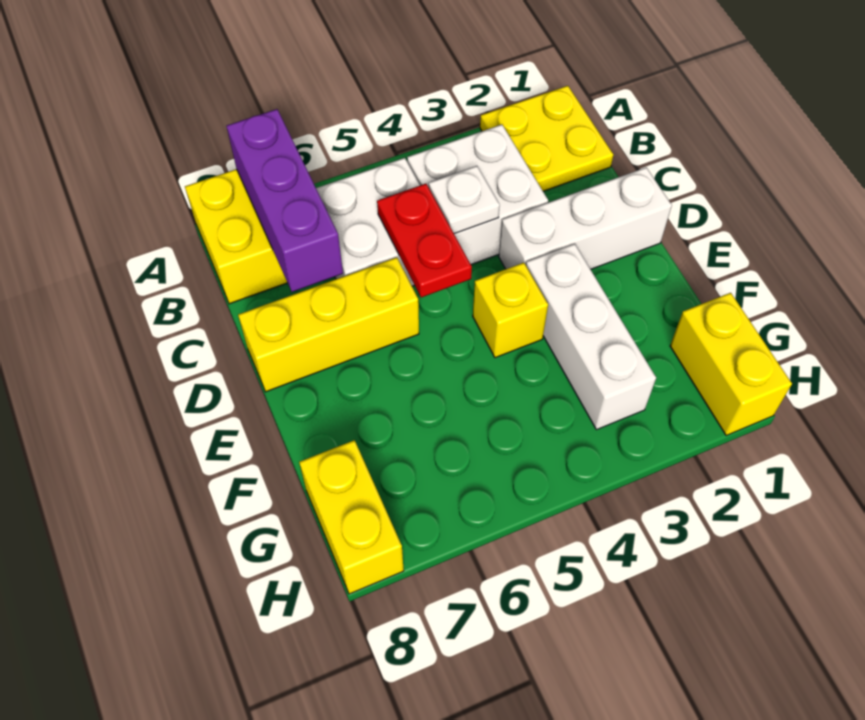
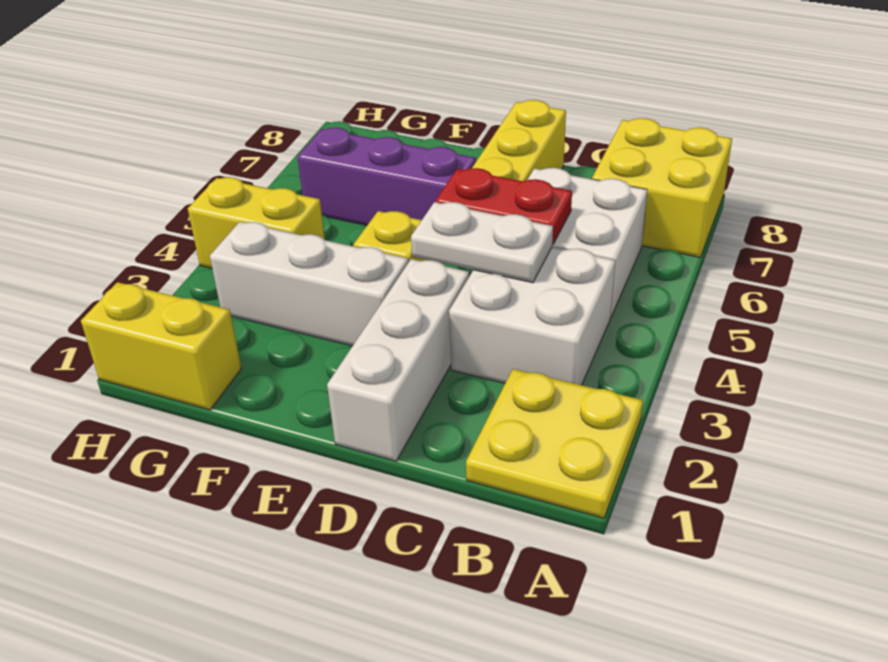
purple brick A7:C7 level 2 -> purple brick E6:G6 level 1
white plate C4 level 2 -> white plate C4:D4 level 2
yellow brick G8:H8 level 1 -> yellow brick G4:H4 level 1

